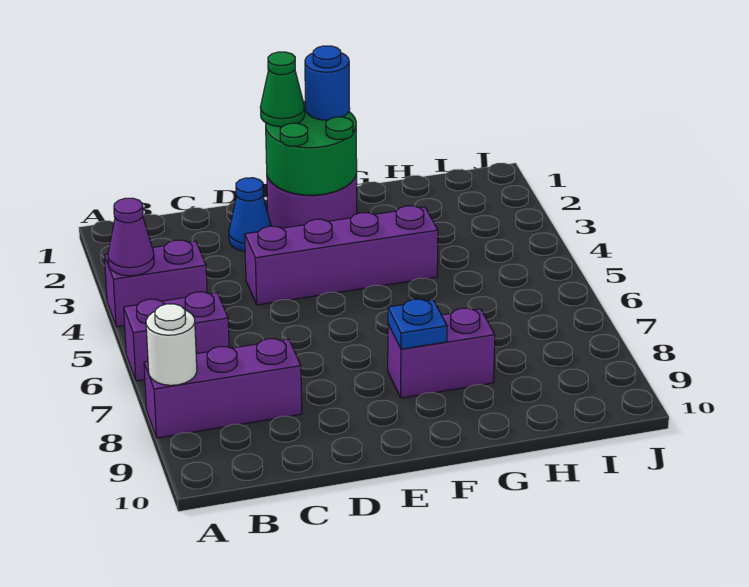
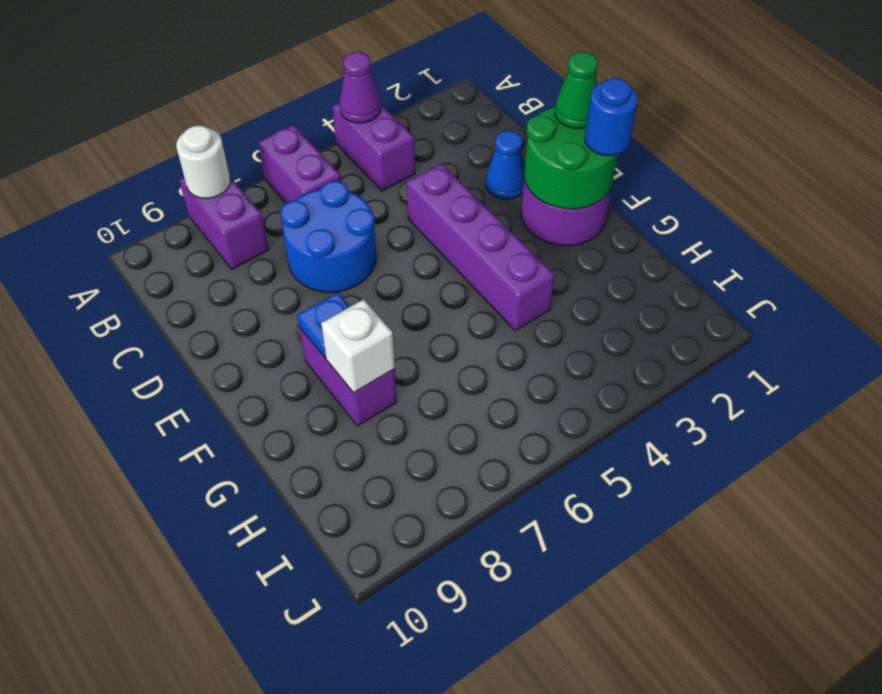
purple brick A8:C8 level 1 -> purple brick A8:B8 level 1
none -> blue round brick C6:D7 level 1
none -> white brick G8 level 2

